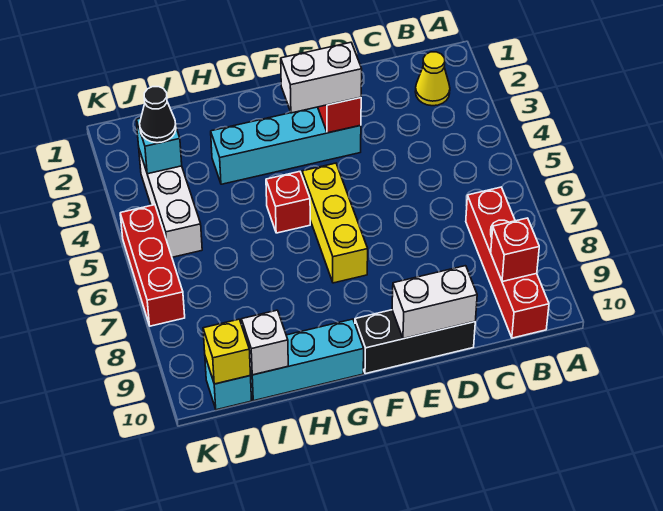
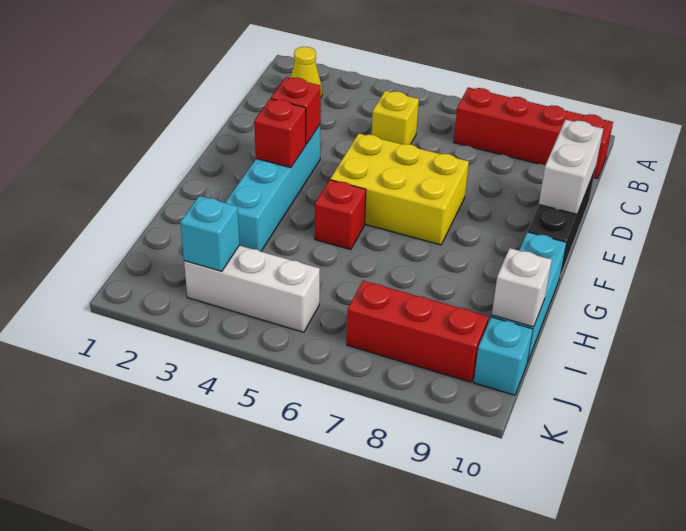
red brick B9 level 2 -> red brick F3 level 2
white brick E3:F3 level 3 -> none
yellow brick F5:F7 level 1 -> yellow brick E5:F7 level 1
black cone J3 level 3 -> none
yellow brick J10 level 2 -> yellow brick C5 level 1
red brick K5:K7 level 1 -> red brick J7:J9 level 1

